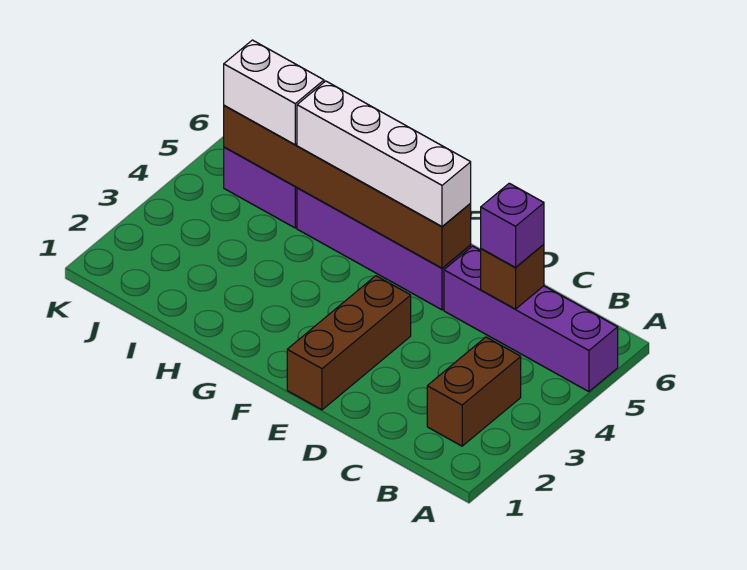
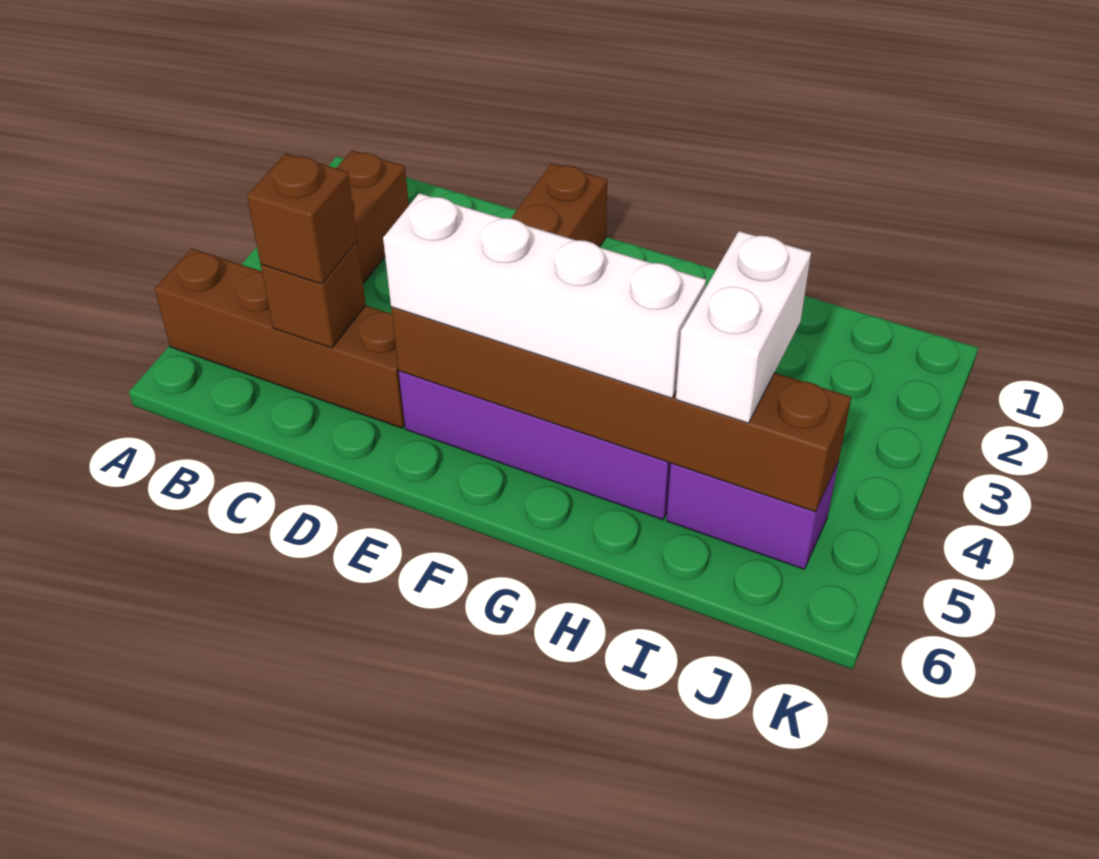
purple brick A5:D5 level 1 -> brown brick A5:D5 level 1
purple brick C5 level 3 -> brown brick C5 level 3
white brick I5:J5 level 3 -> white brick I4:I5 level 3

